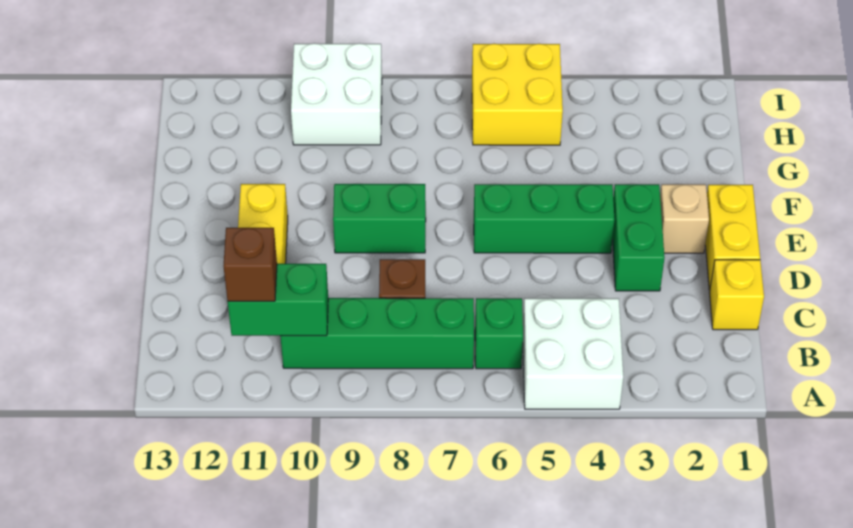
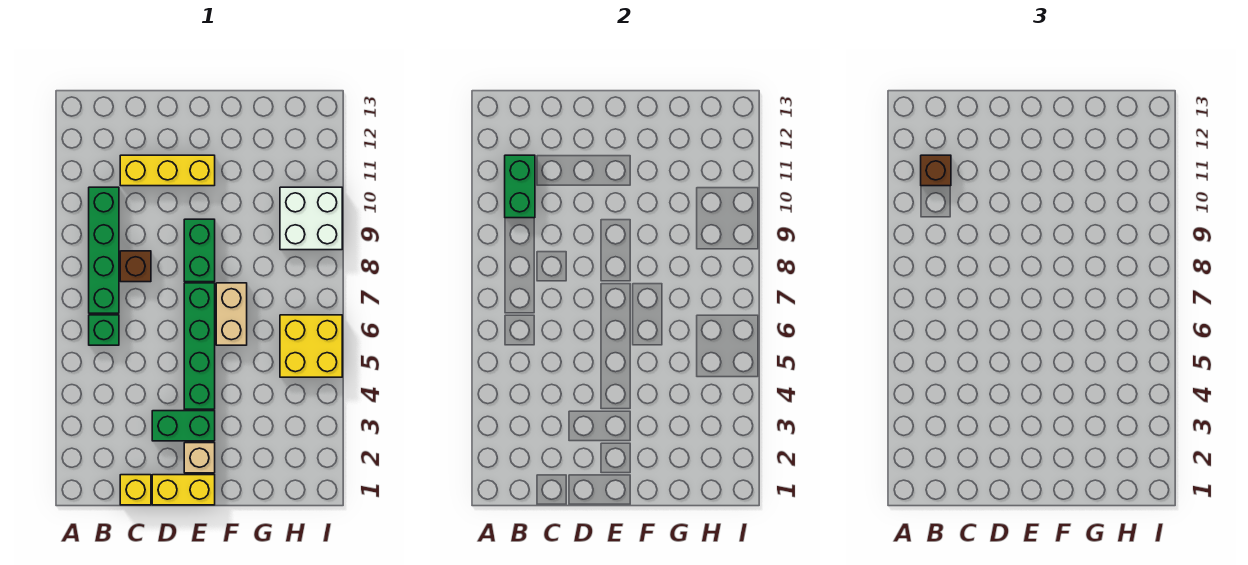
white brick A4:B5 level 1 -> none
green brick E4:E6 level 1 -> green brick E4:E7 level 1
none -> tan brick F6:F7 level 1

